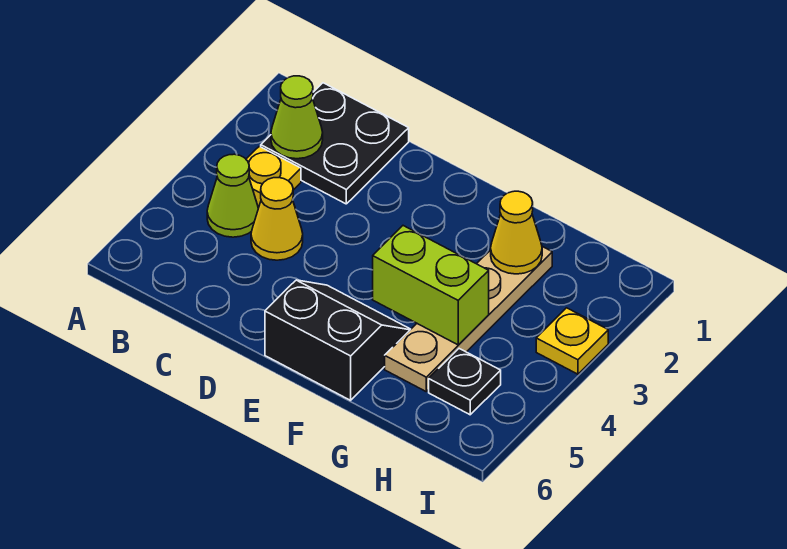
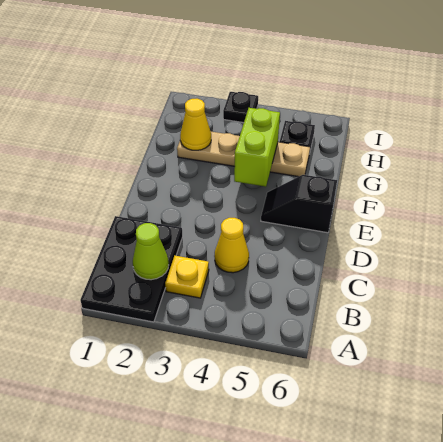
black plate B1:C2 level 1 -> black plate A1:C2 level 1
lime cone B4 level 1 -> none
black slope E5:F6 level 1 top 6 -> black slope E5:E6 level 1 top 6
yellow plate I3 level 1 -> black plate I3 level 1

